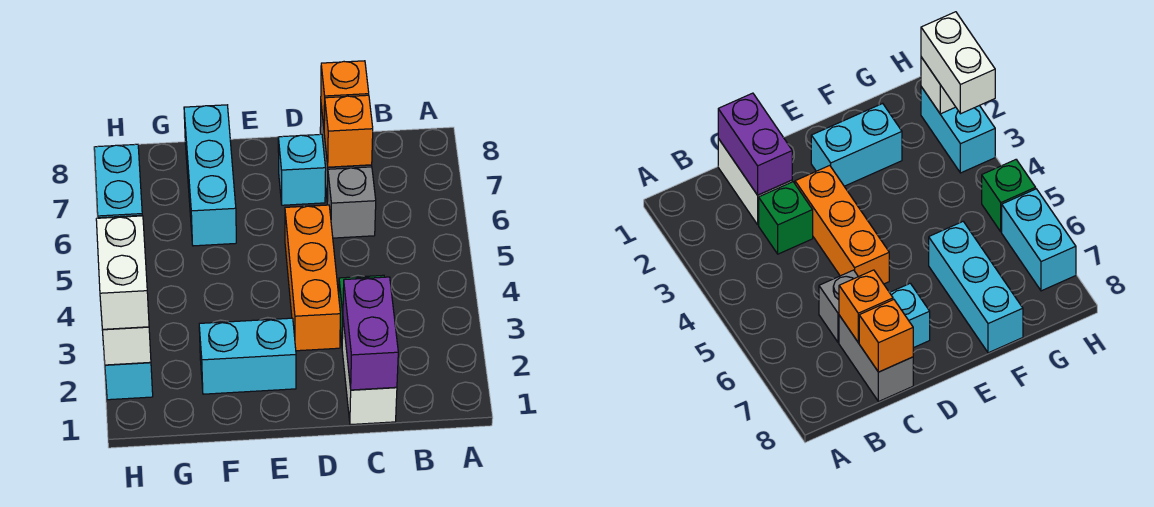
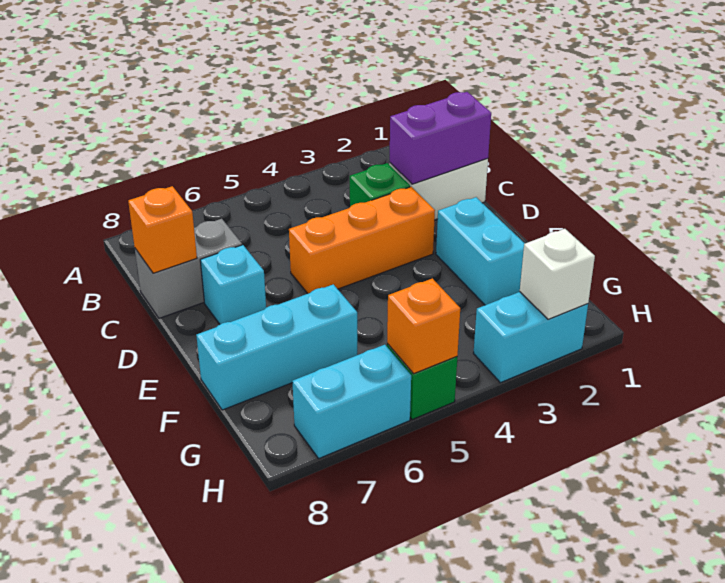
grey brick C6 level 1 -> none
orange brick C7 level 2 -> orange brick H5 level 2
white brick H2:H3 level 3 -> none

